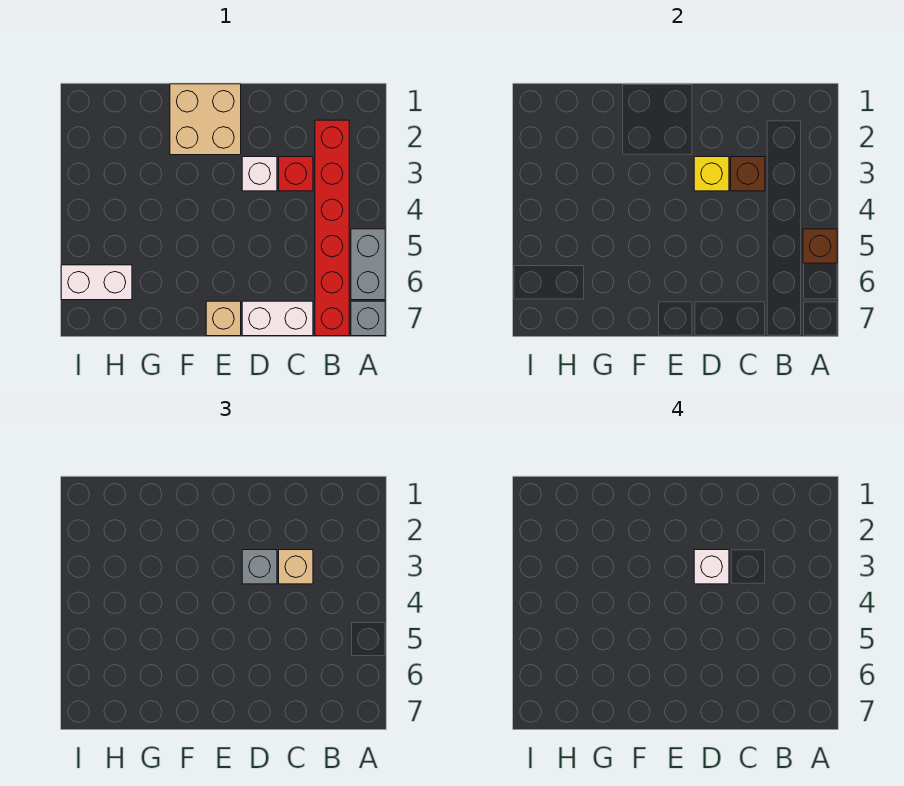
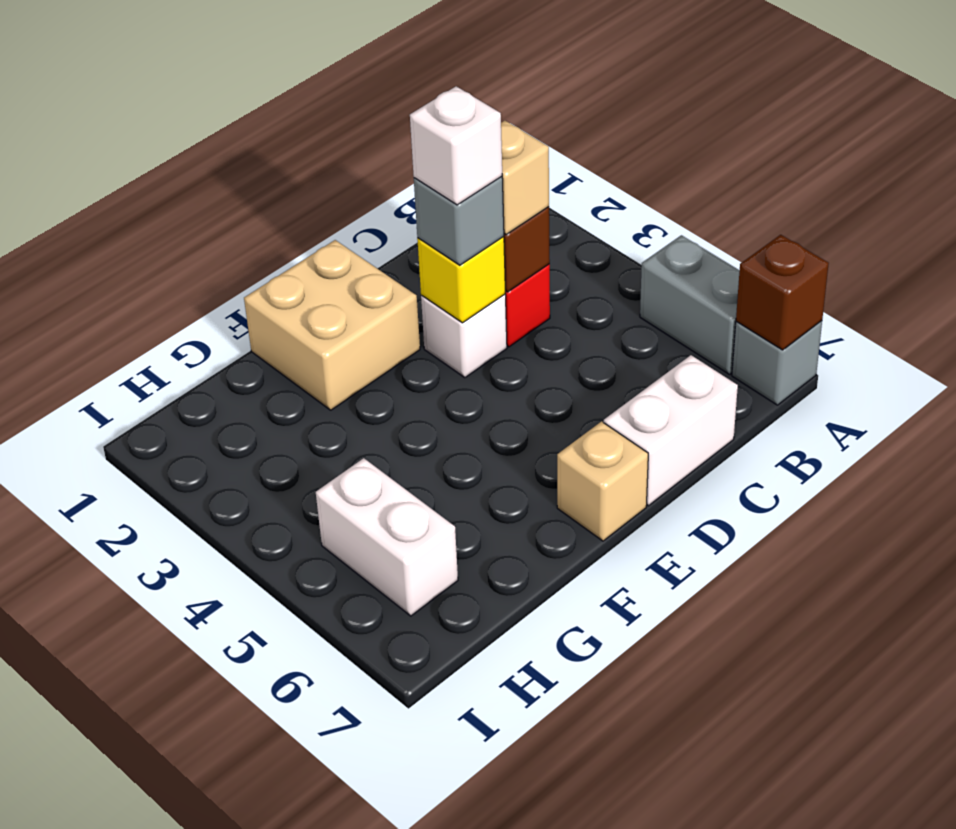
brown brick A5 level 2 -> brown brick A7 level 2
red brick B2:B7 level 1 -> none
white brick H6:I6 level 1 -> white brick H5:H6 level 1

